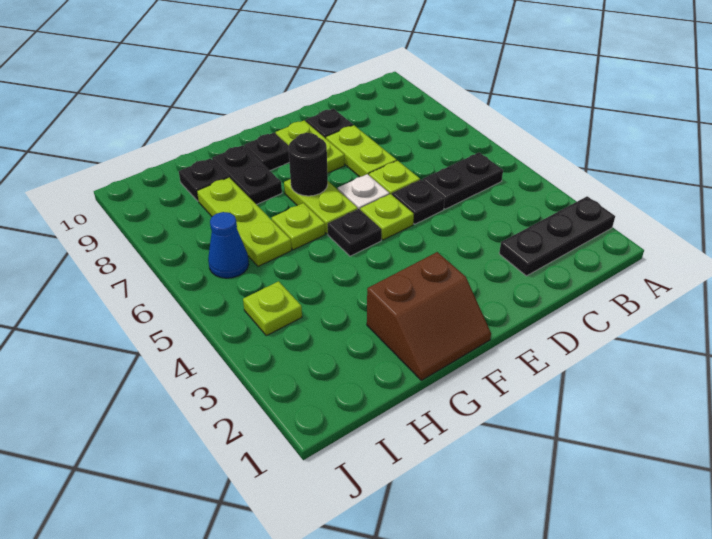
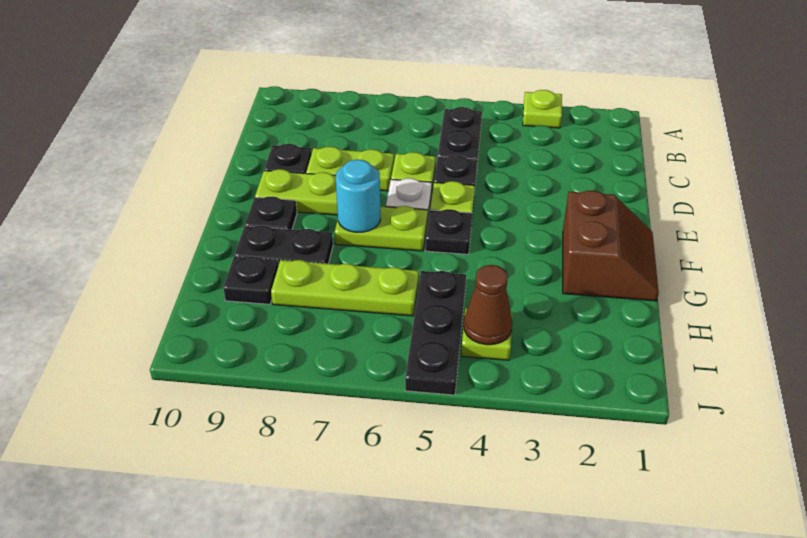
black plate A2:C2 level 1 -> black plate H5:J5 level 1
black round brick F7 level 2 -> cyan round brick F7 level 2
lime plate G6 level 1 -> lime plate A3 level 1
none -> brown cone I4 level 2
blue cone I6 level 1 -> none

